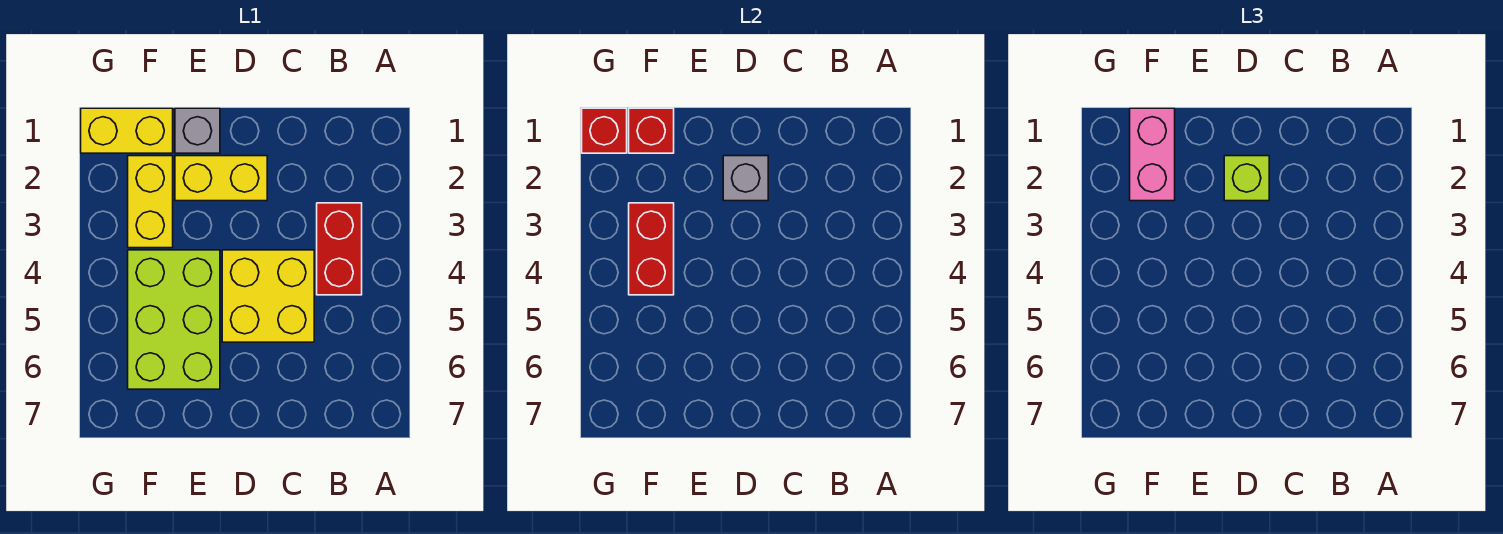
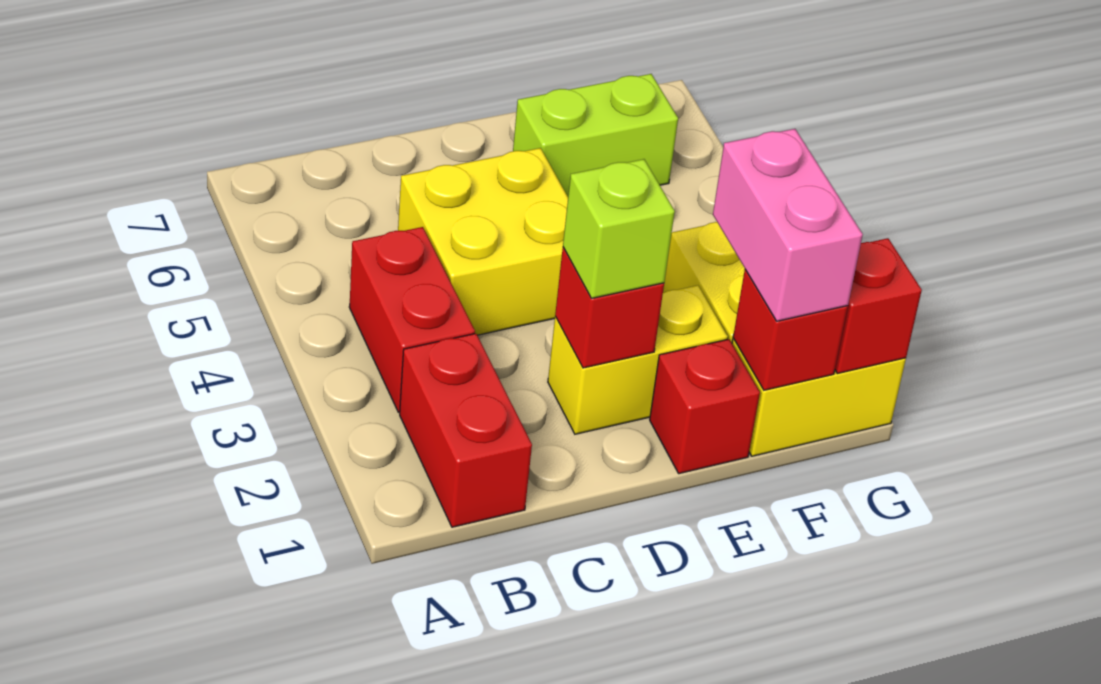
grey brick D2 level 2 -> red brick D2 level 2
grey brick E1 level 1 -> red brick E1 level 1
lime brick E4:F6 level 1 -> lime brick E6:F6 level 1
red brick F3:F4 level 2 -> red brick B1:B2 level 1

